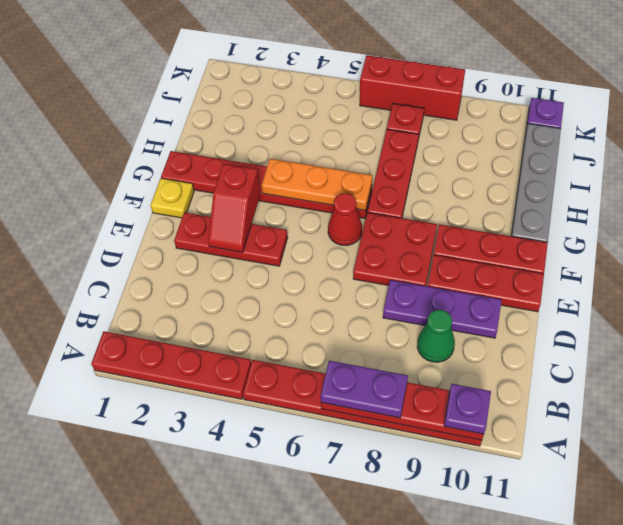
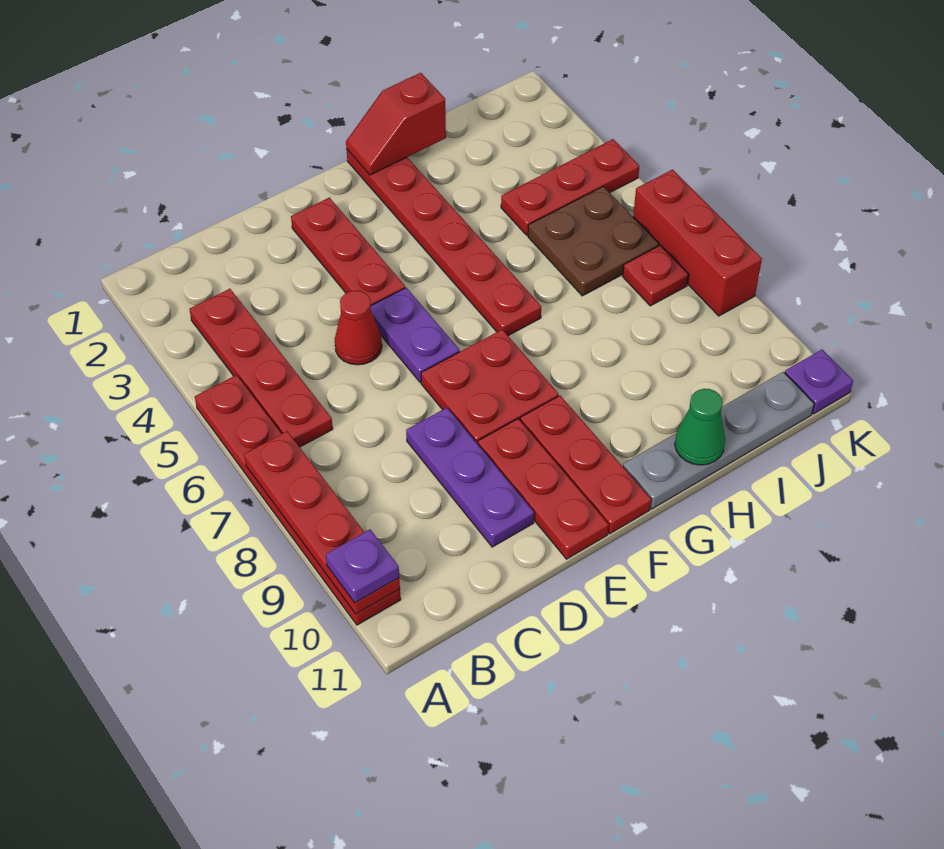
red plate A1:A4 level 1 -> red plate B3:B6 level 1
purple plate A7:A8 level 3 -> purple plate E5:E6 level 1
green cone C9 level 1 -> green cone H11 level 2
red slope E3:F3 level 2 top F -> red slope G1:H1 level 2 top H
yellow plate F1 level 1 -> none
red cone F6 level 1 -> red cone D5 level 1
orange plate G4:G6 level 2 -> none
red plate G7:I7 level 1 -> red plate I4:K4 level 1
none -> brown plate I5:J6 level 1

